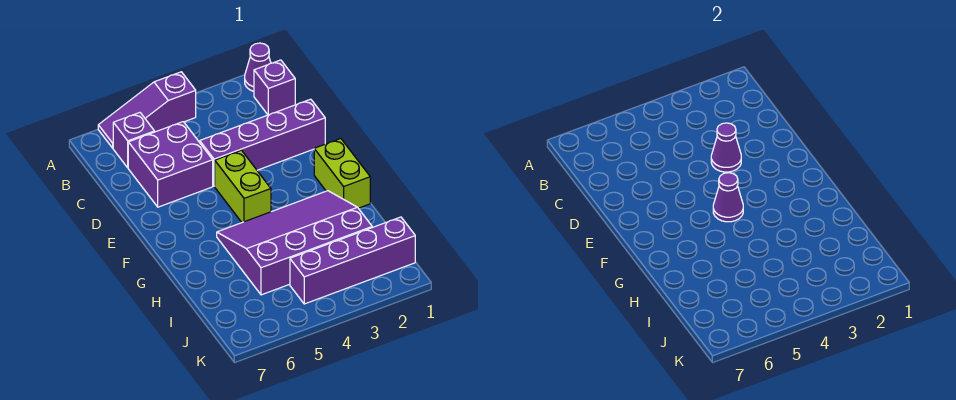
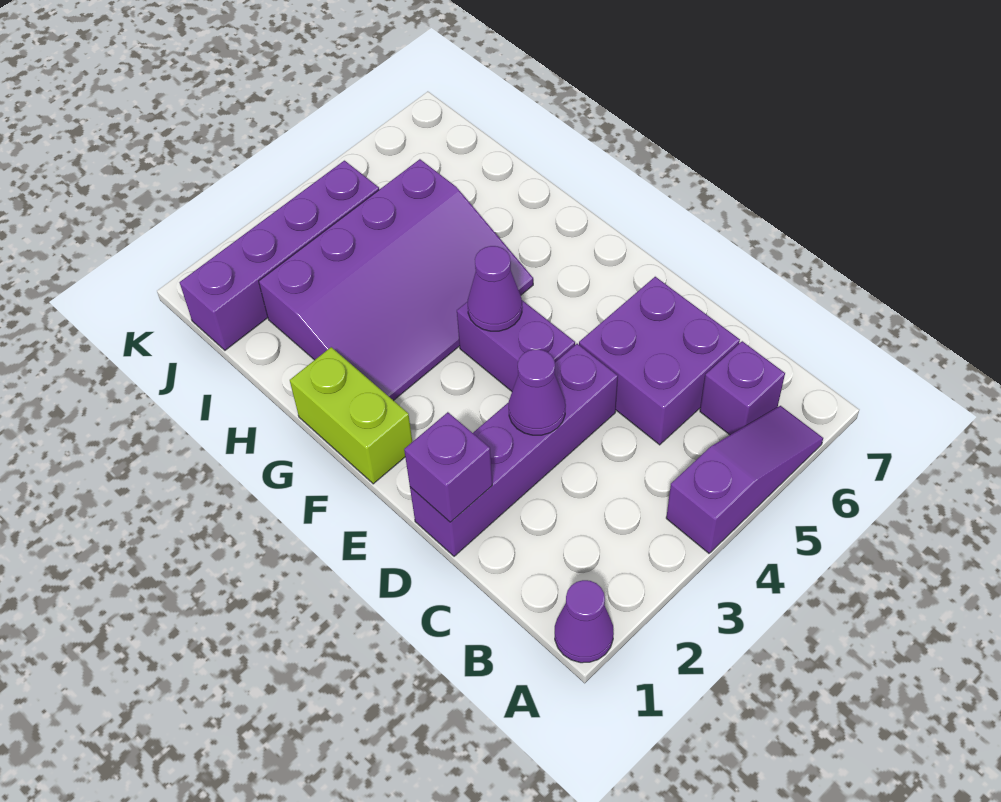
purple brick B1 level 1 -> purple brick D1 level 2
lime brick E4:F4 level 1 -> purple brick E4:F4 level 1

